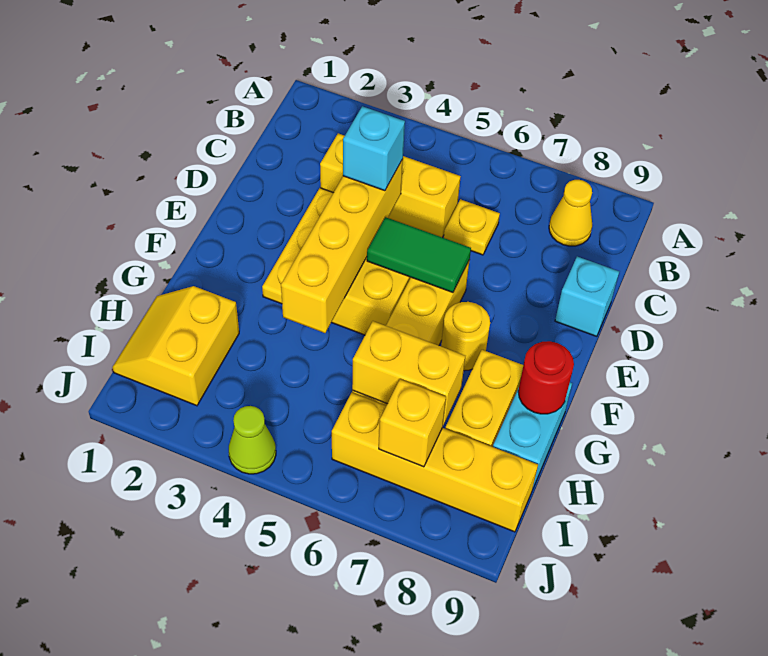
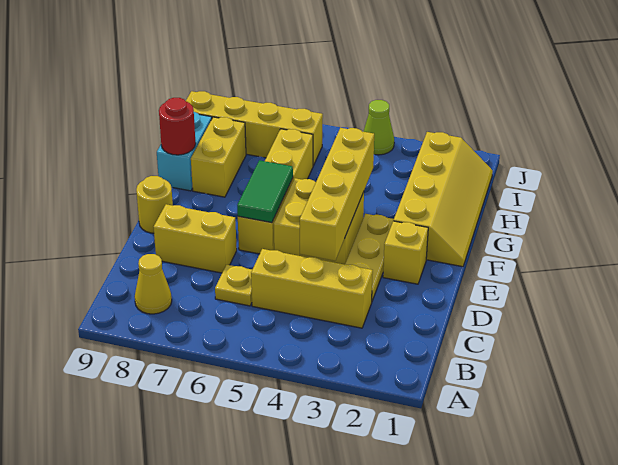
cyan brick D4 level 3 -> none
cyan brick D9 level 1 -> none
green tile E5:E6 level 2 -> green tile E6:F6 level 2
yellow round brick F7 level 1 -> yellow round brick E9 level 1
yellow slope H1:I2 level 1 top 2 -> yellow slope F1:I2 level 1 top 2
yellow brick H6:H7 level 2 -> yellow brick D7:D8 level 1
yellow brick I7 level 2 -> yellow brick E2 level 1

